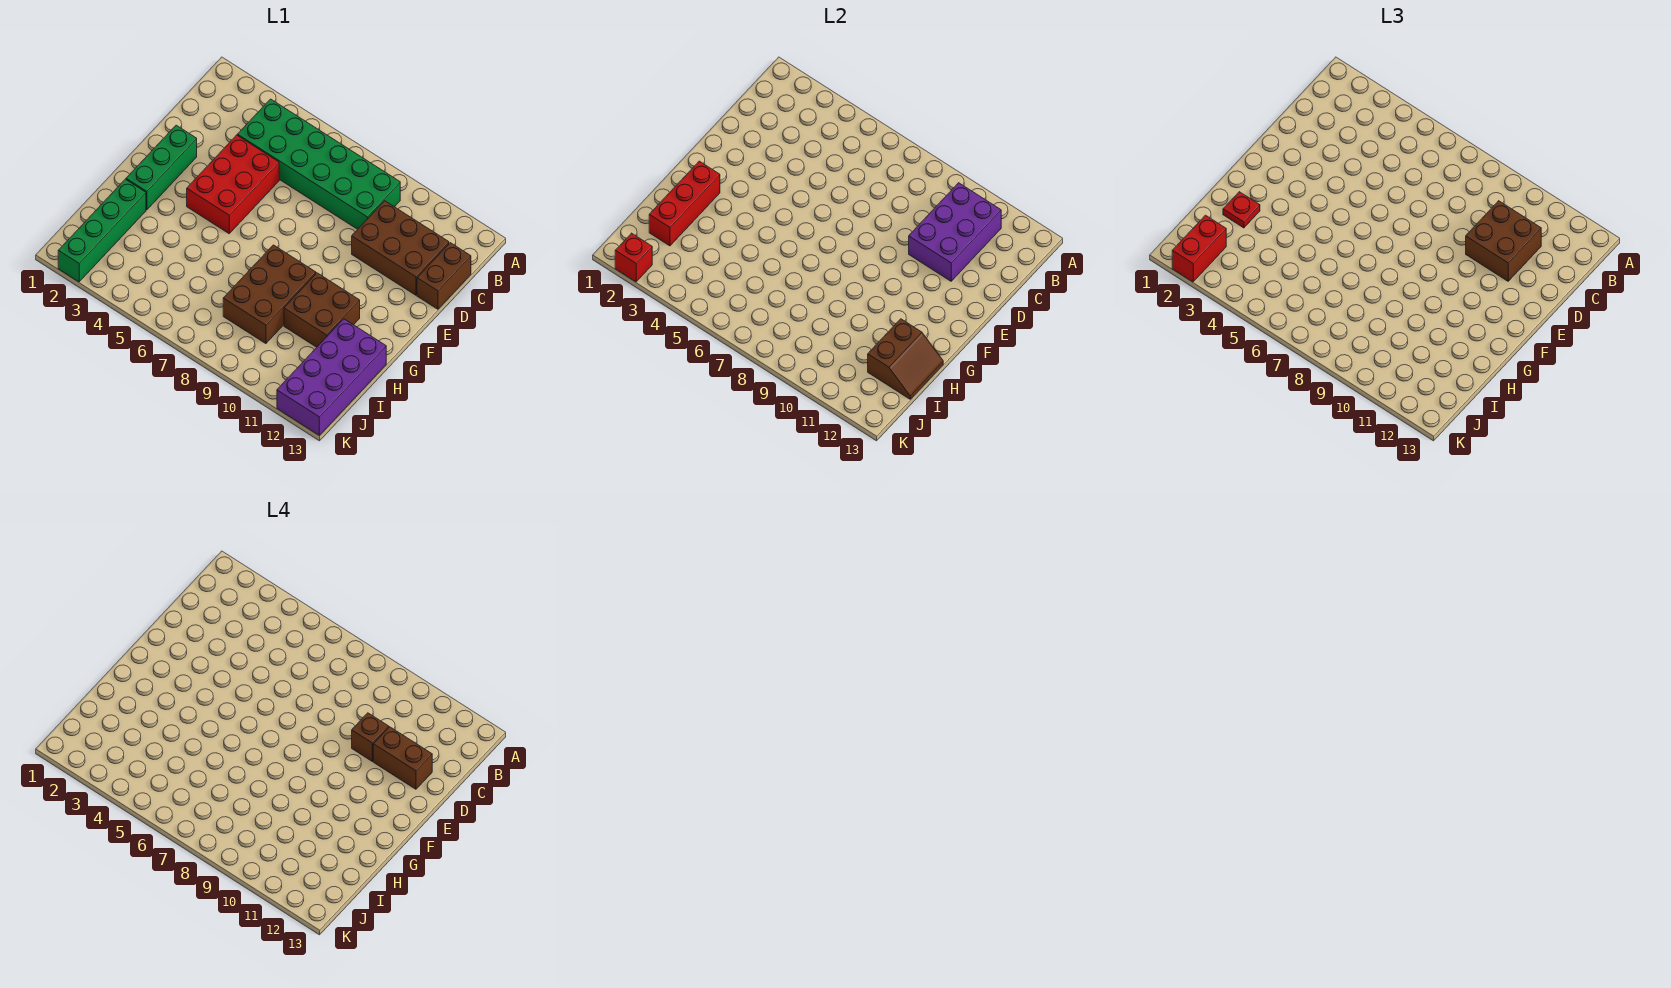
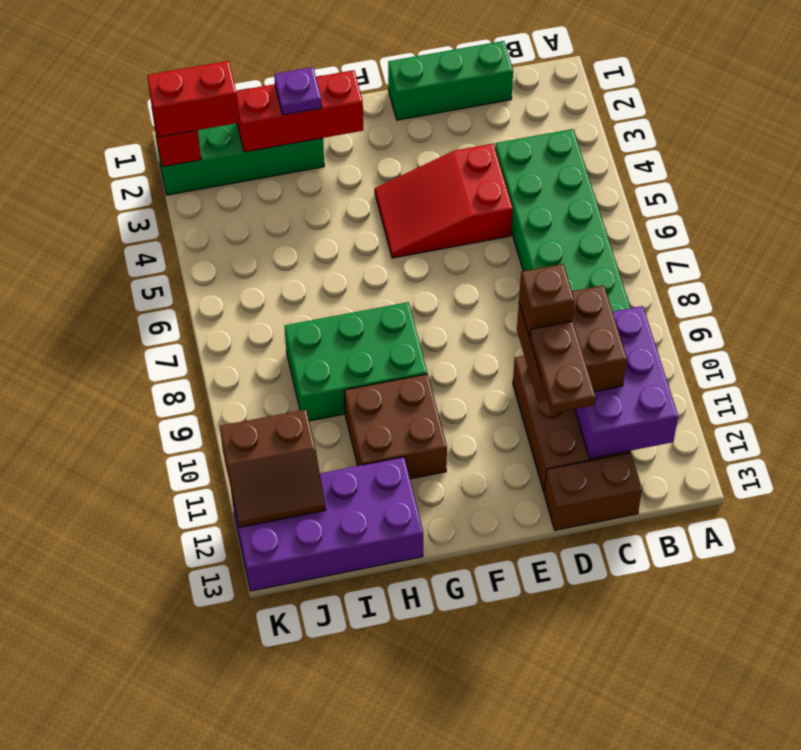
purple brick B10:D11 level 2 -> purple brick B10:C12 level 2
red brick D4:F5 level 1 -> red slope D4:F5 level 1 top D
brown brick D11:D12 level 4 -> brown plate D11:D12 level 4
green brick E2:G2 level 1 -> green brick C1:E1 level 1
brown brick G8:I9 level 1 -> green brick G8:I9 level 1
red plate H2 level 3 -> purple plate H2 level 3
brown slope H12:I13 level 2 top 12 -> brown slope J11:K12 level 2 top 11

